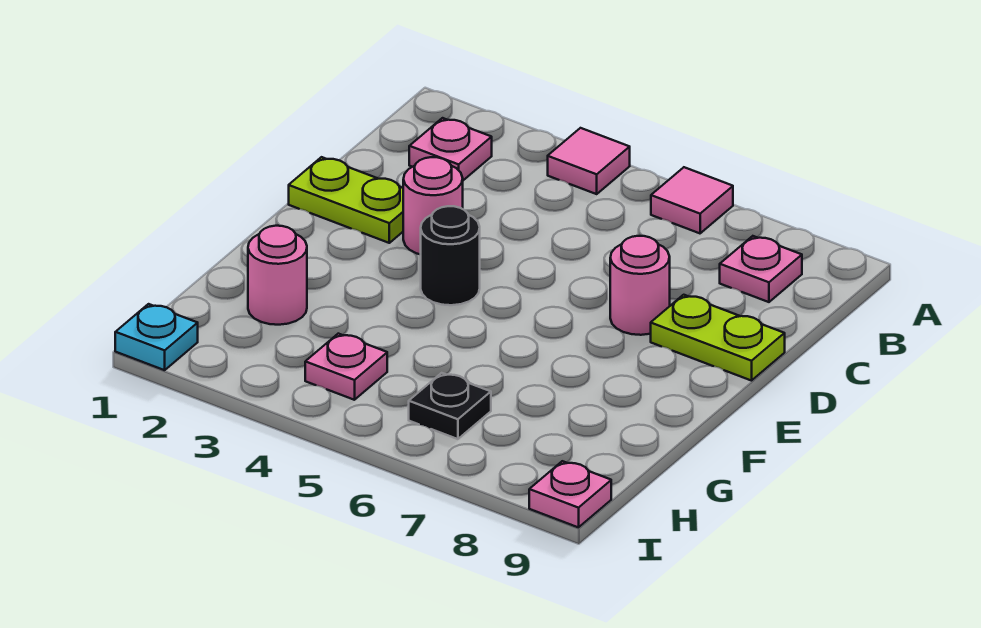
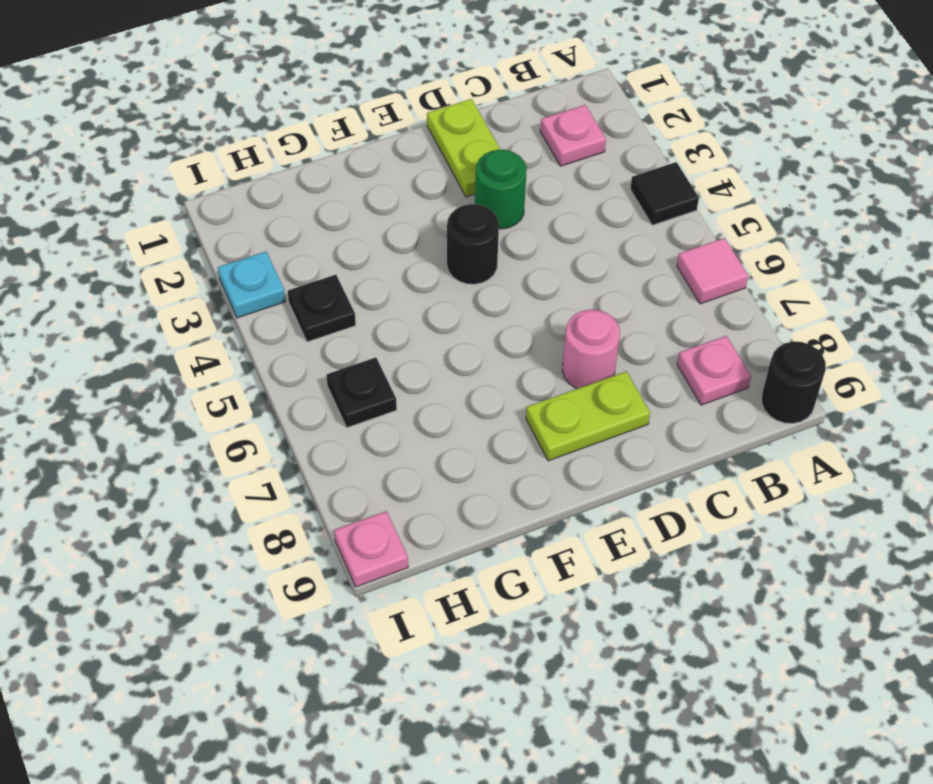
pink tile A4 level 1 -> black tile A4 level 1
none -> black round brick A9 level 1
pink round brick D3 level 1 -> green round brick D3 level 1
lime plate D8:D9 level 1 -> lime plate D8:E8 level 1
pink round brick G2 level 1 -> none
pink plate H4 level 1 -> black plate H4 level 1
cyan plate I1 level 1 -> cyan plate I3 level 1

